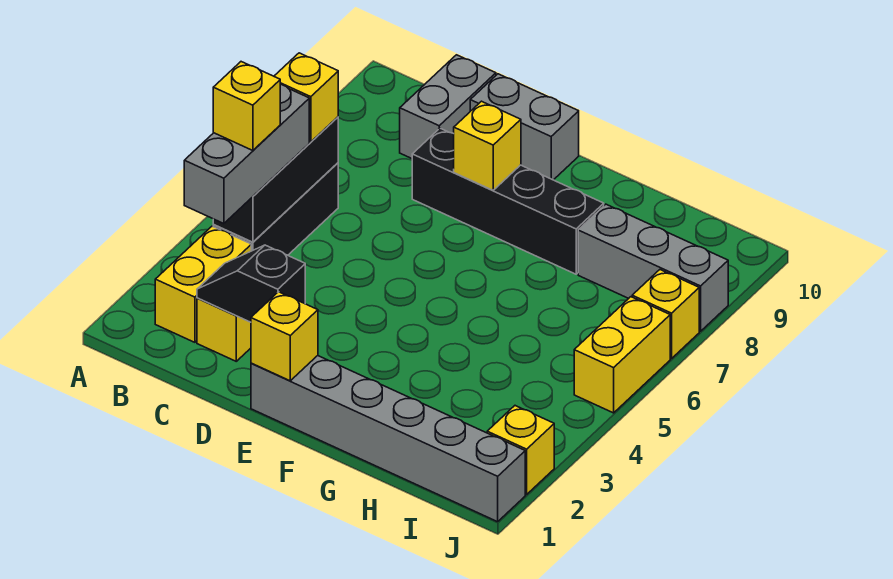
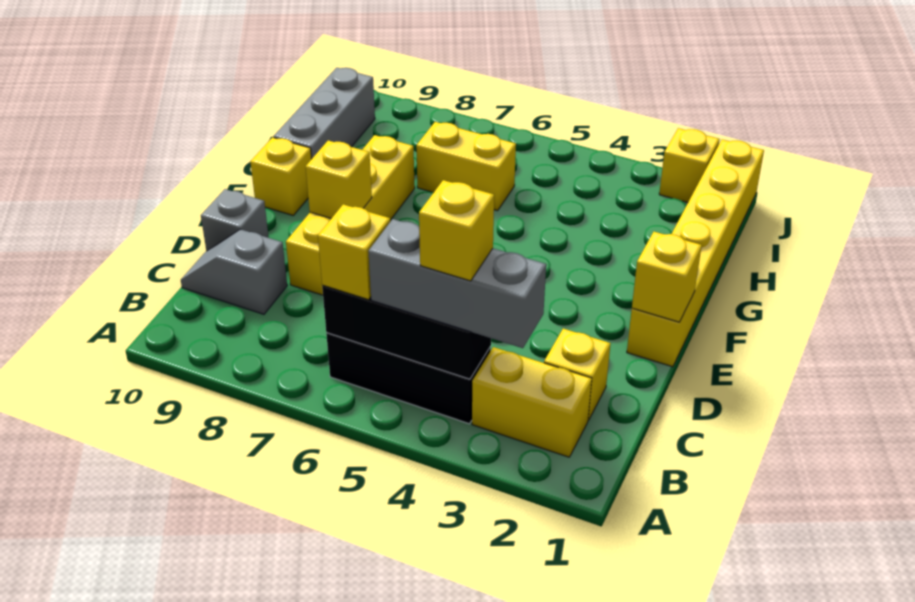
black slope C2:D2 level 2 top D -> none
grey brick C9:C10 level 1 -> grey slope C9:C10 level 1 top 9
black brick D8:G8 level 1 -> yellow brick D8:G8 level 1
grey brick D10:E10 level 1 -> grey brick D10 level 1
grey brick E1:J1 level 1 -> yellow brick E1:J1 level 1
grey brick H8:J8 level 1 -> grey brick G10:I10 level 1
yellow brick J5:J6 level 1 -> yellow brick H6:H7 level 1
yellow brick J7 level 1 -> yellow brick F10 level 1

